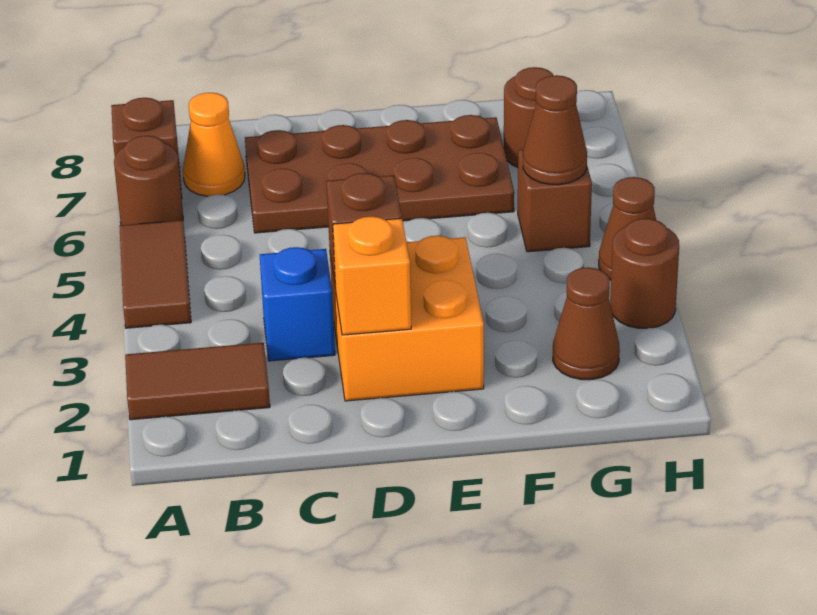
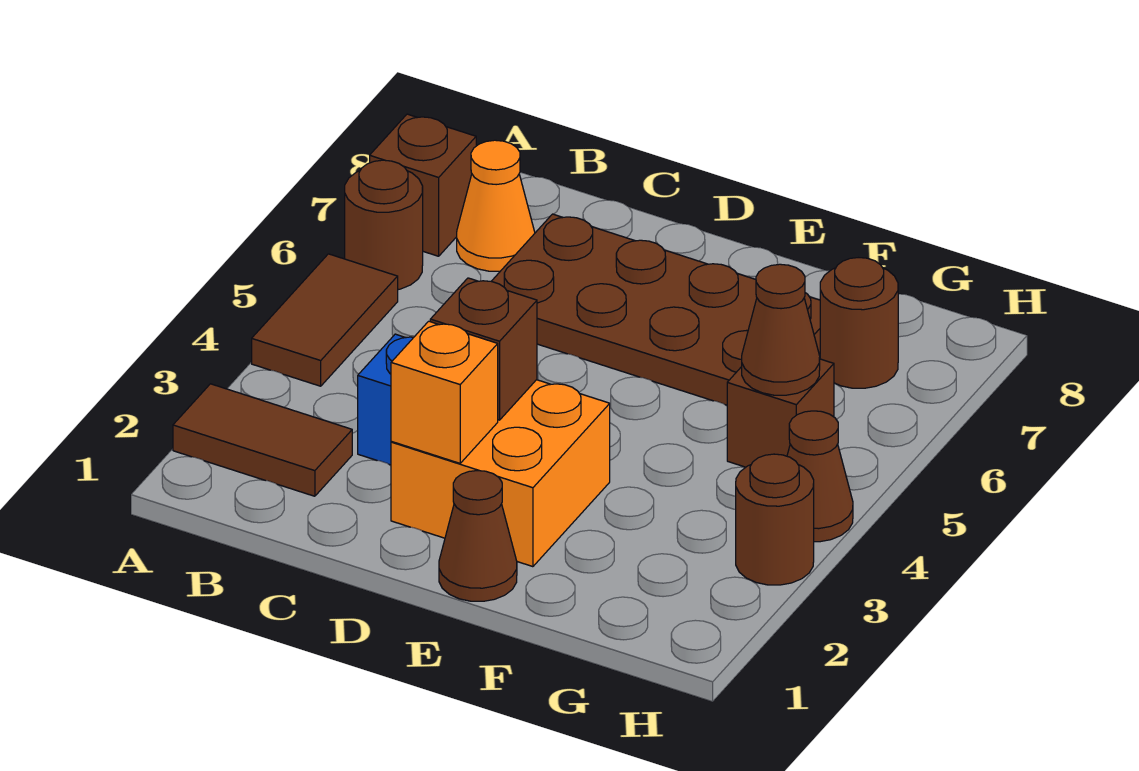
brown cone G2 level 1 -> brown cone E1 level 1

